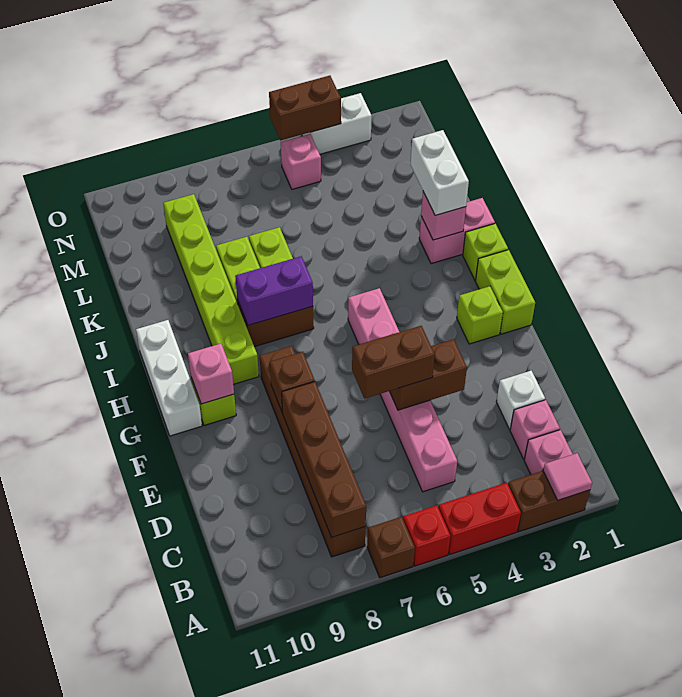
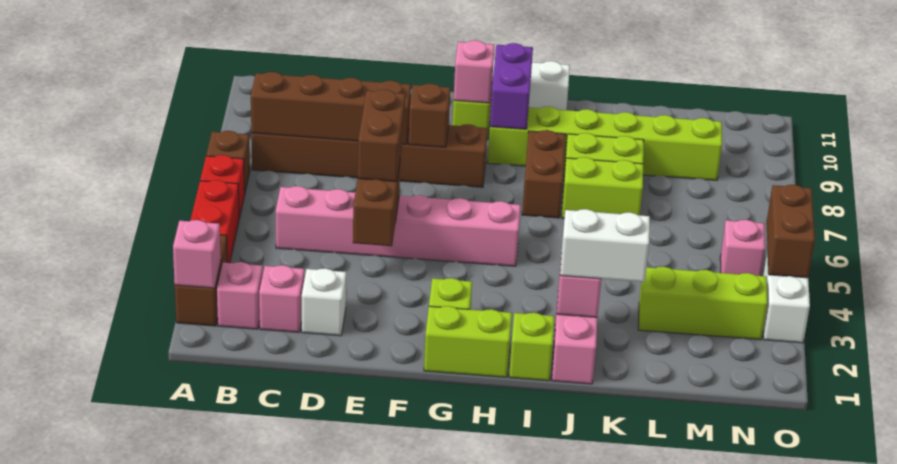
pink tile A2 level 2 -> pink brick A2 level 2
purple brick I7:I8 level 2 -> purple brick H9:H10 level 2
none -> lime brick L3:N3 level 1

